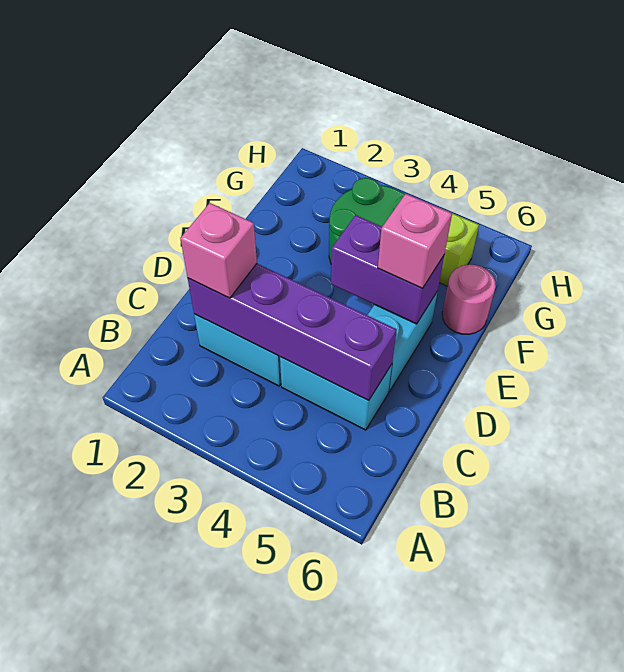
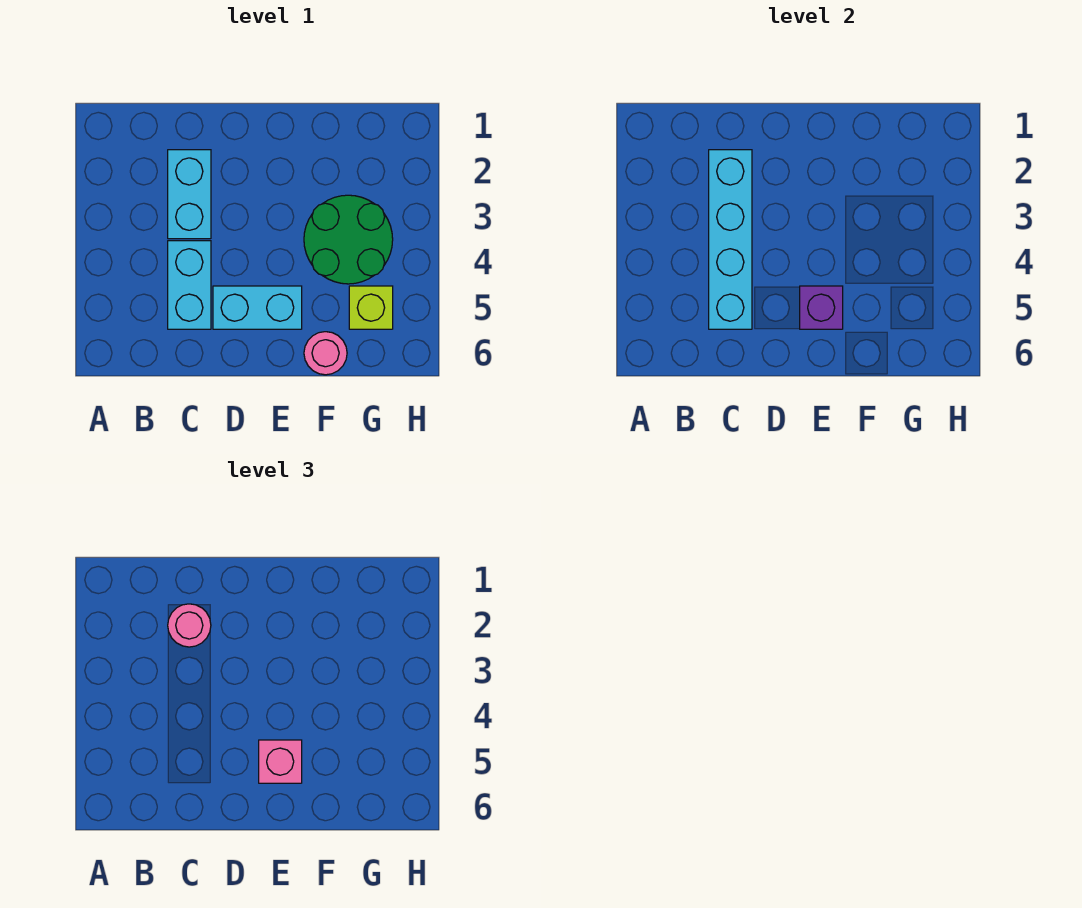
purple brick C2:C5 level 2 -> cyan brick C2:C5 level 2
pink brick C2 level 3 -> pink round brick C2 level 3
purple brick E4:E5 level 2 -> purple brick E5 level 2

